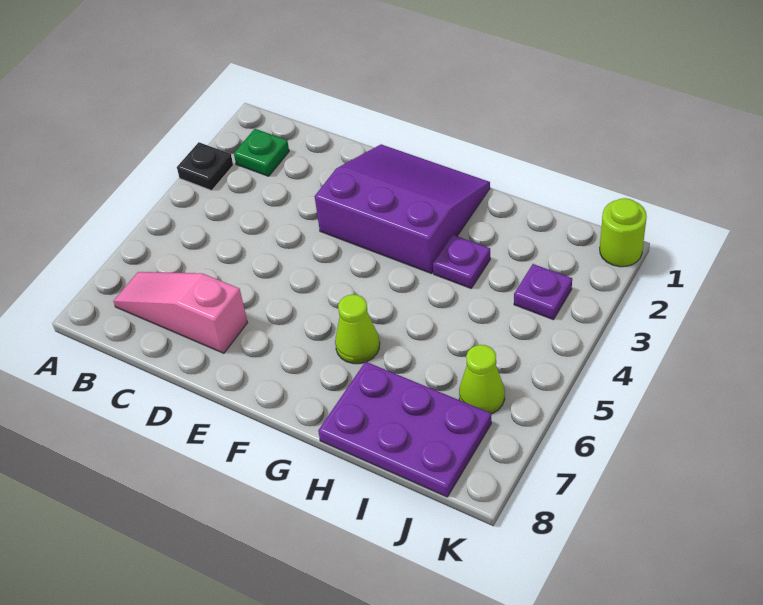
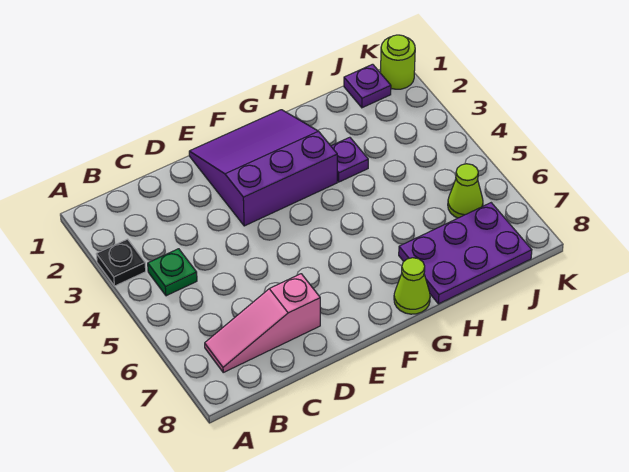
green plate B2 level 1 -> green plate B4 level 1
lime cone G6 level 1 -> lime cone G8 level 1
purple plate J3 level 1 -> purple plate J1 level 1

